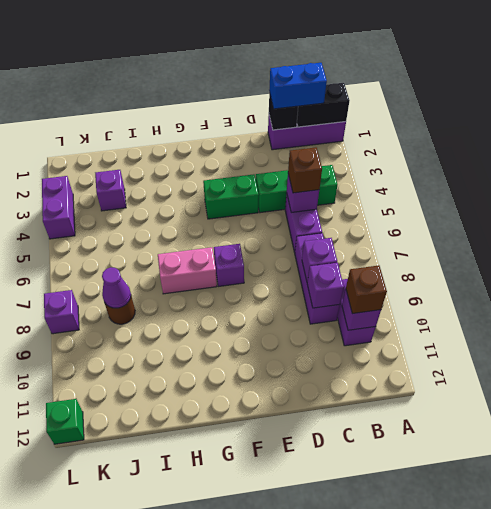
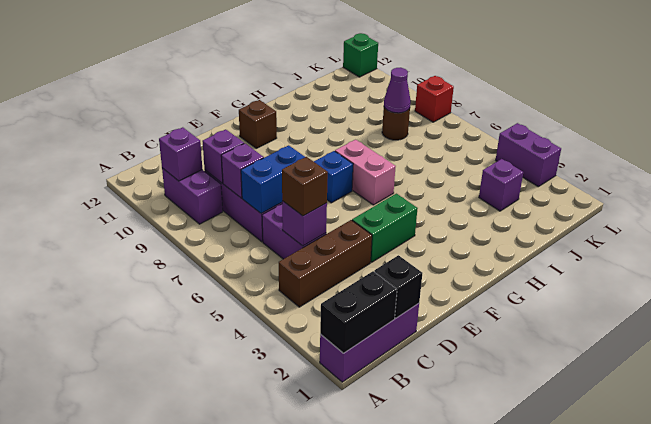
blue brick B1:C1 level 3 -> blue brick C7:D7 level 2
green brick B4:D4 level 1 -> brown brick B4:D4 level 1
brown brick B10 level 3 -> brown brick F11 level 1
purple brick F7 level 1 -> blue brick F7 level 1
pink brick G7:H7 level 1 -> pink brick G6:G7 level 1
purple brick L8 level 1 -> red brick L8 level 1

